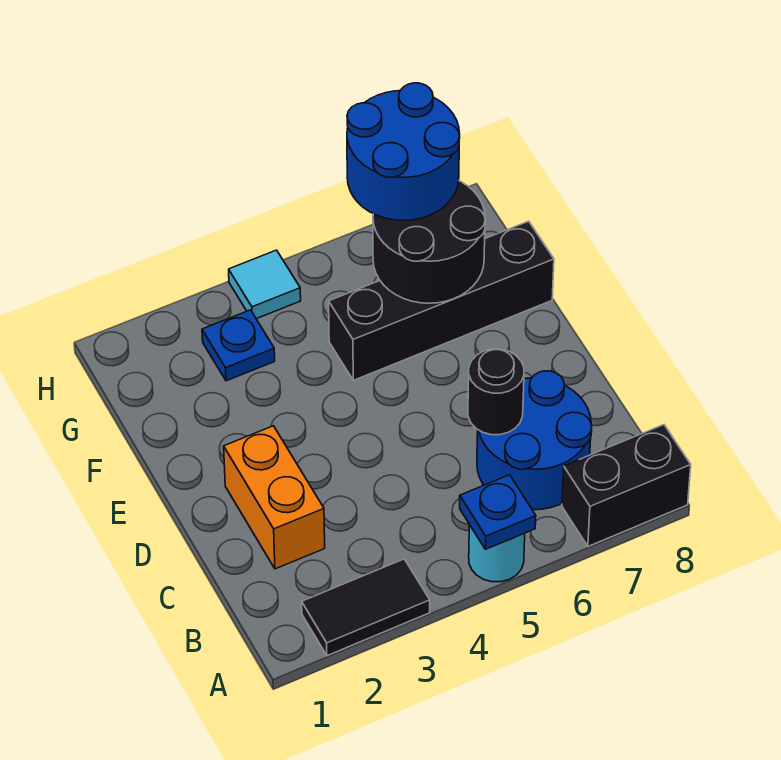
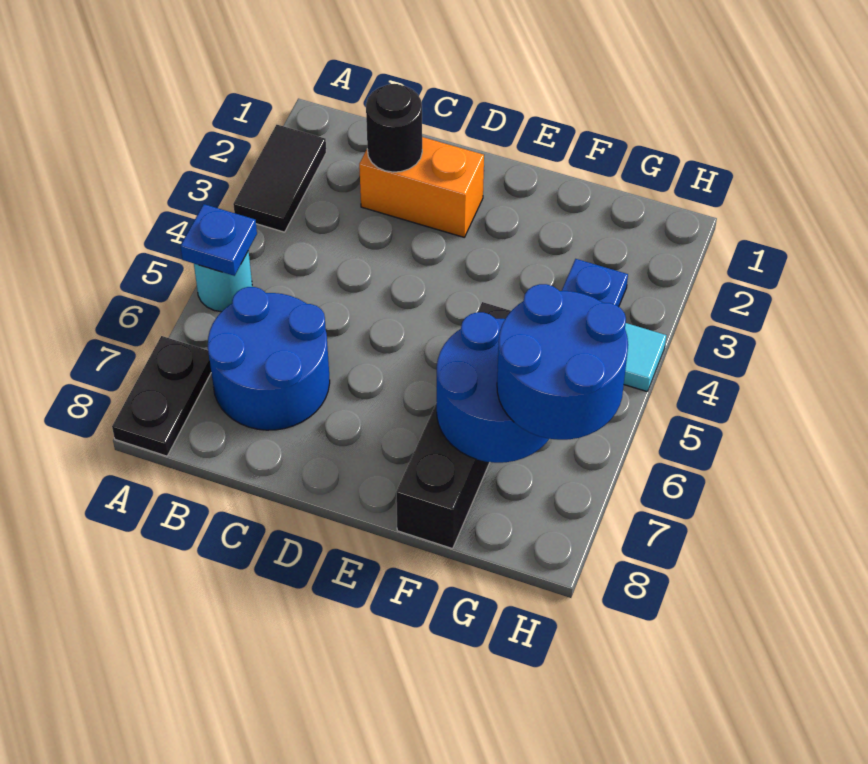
black brick A7:A8 level 1 -> black plate A7:A8 level 1
black round brick C6 level 2 -> black round brick C2 level 2
black round brick F6:G7 level 2 -> blue round brick F6:G7 level 2

